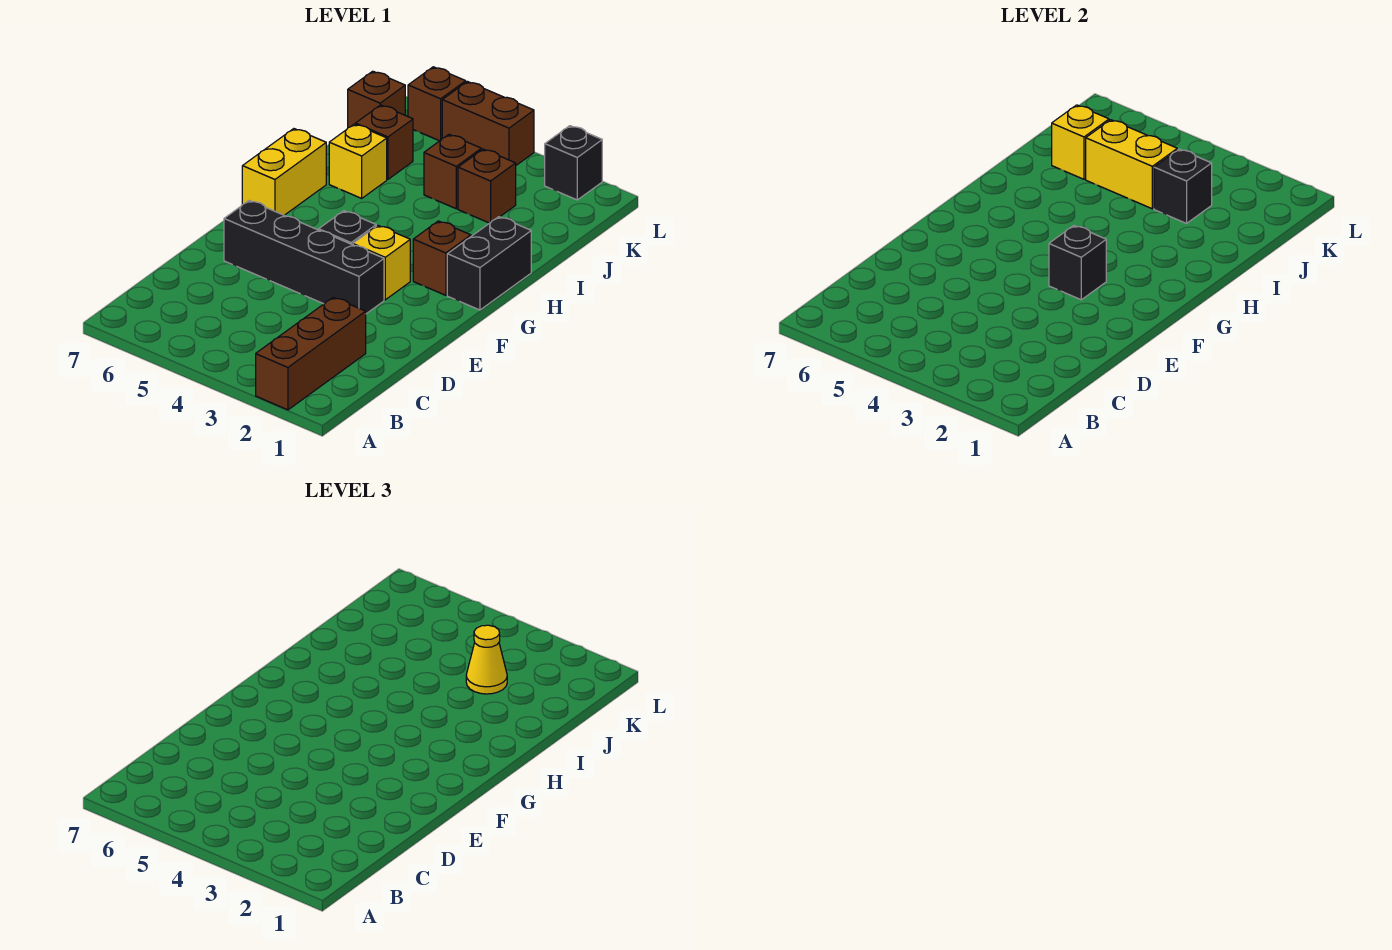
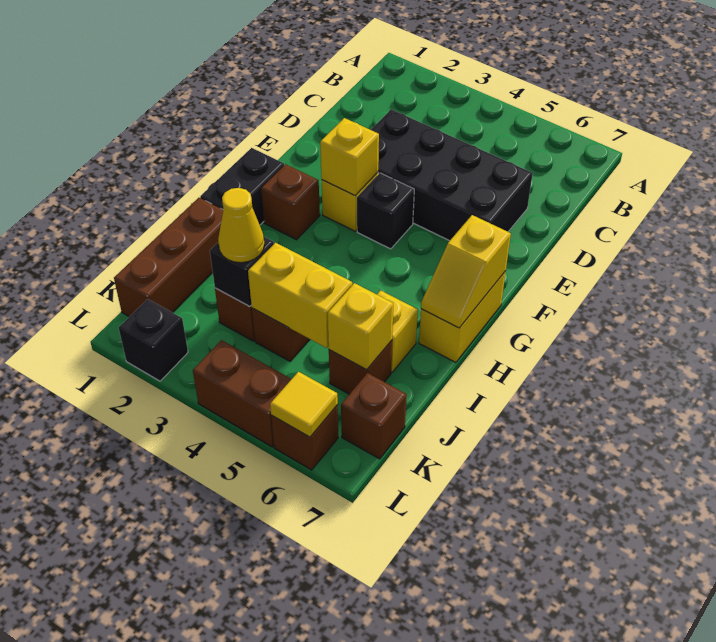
brown brick A2:C2 level 1 -> brown brick I1:K1 level 1
black brick E3:E6 level 1 -> black brick D3:E6 level 1
black brick F3 level 2 -> yellow brick F3 level 2
none -> yellow slope G7:H7 level 2 top G
none -> yellow tile L6 level 2

